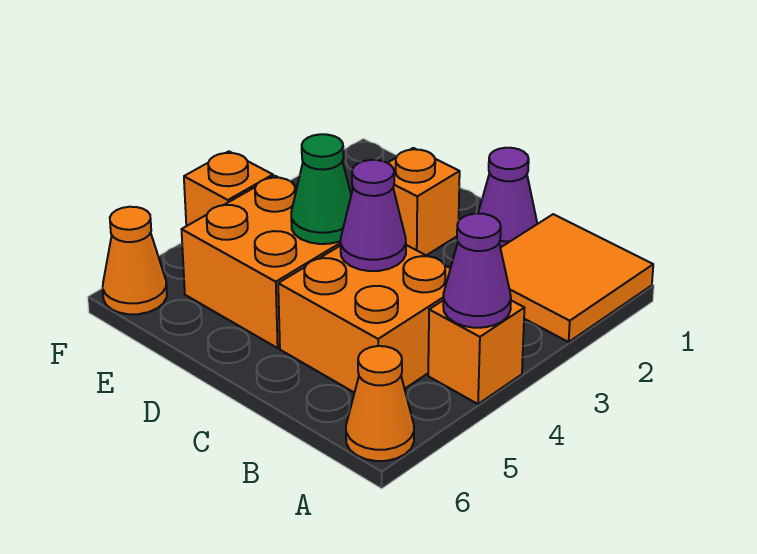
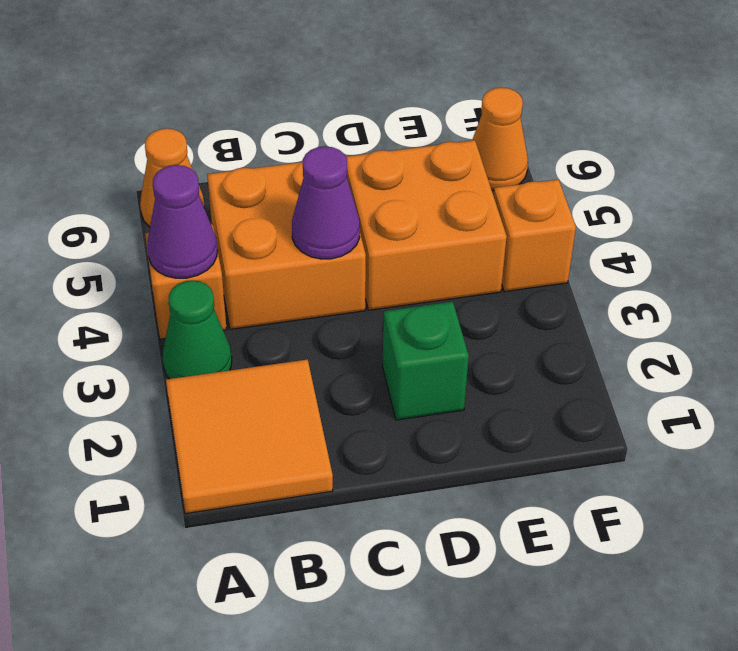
purple cone C1 level 1 -> none
orange brick D2 level 1 -> green brick D2 level 1
green cone D4 level 2 -> green cone A3 level 1

